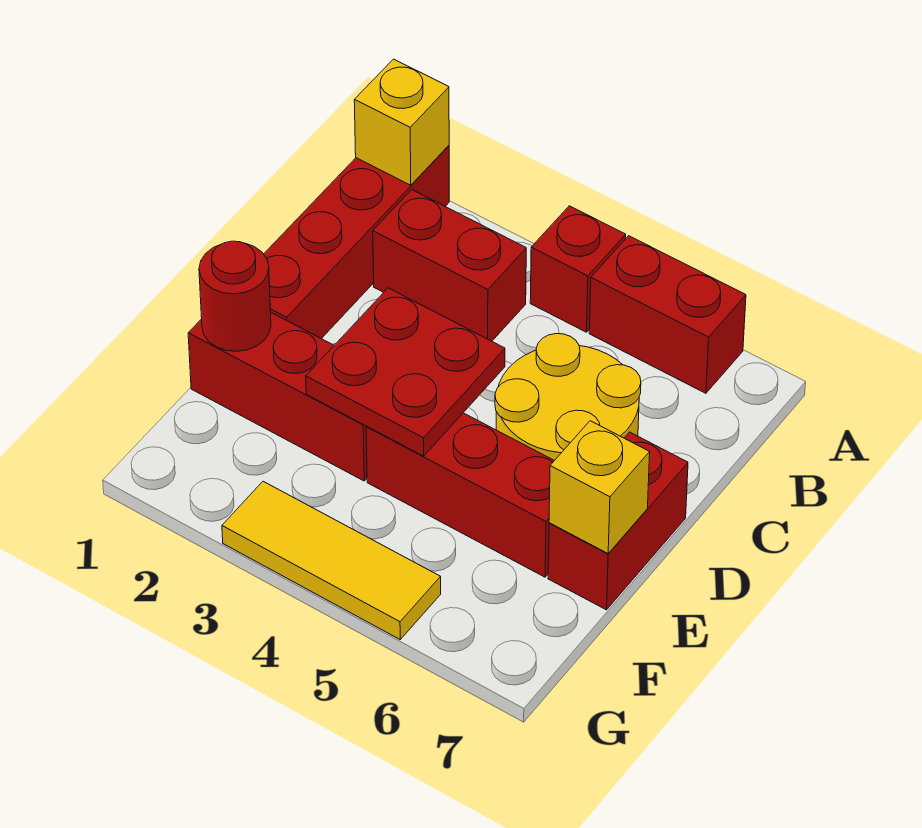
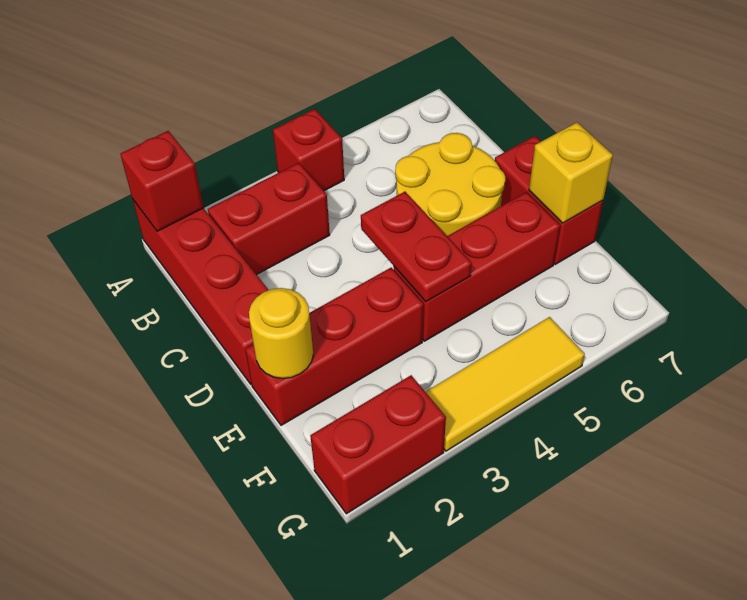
yellow brick A1 level 2 -> red brick A1 level 2
red brick A5:A6 level 1 -> red brick G1:G2 level 1
red plate D3:E4 level 2 -> red plate D4:E4 level 2
red round brick E1 level 2 -> yellow round brick E1 level 2

